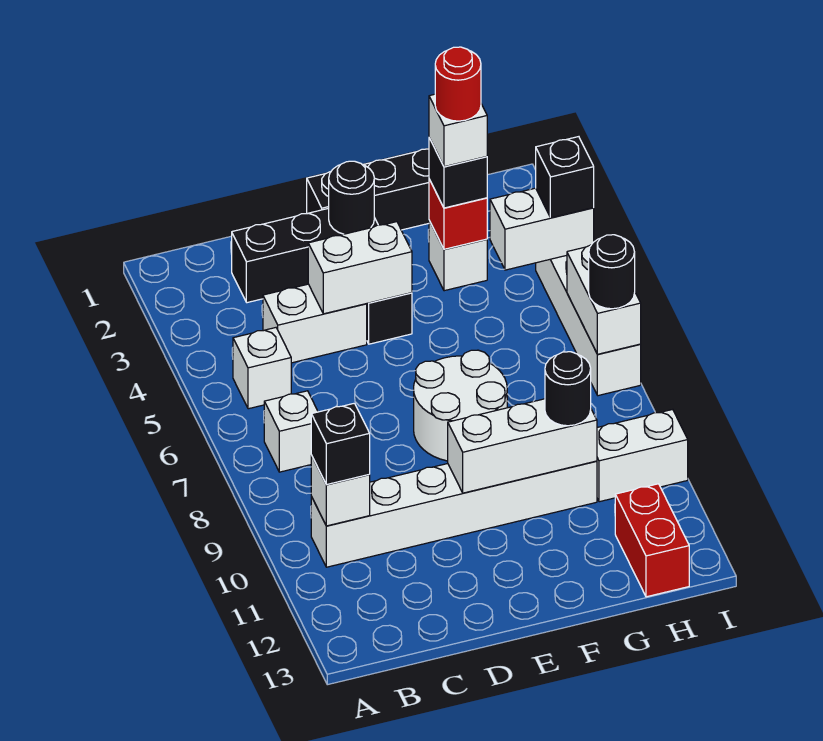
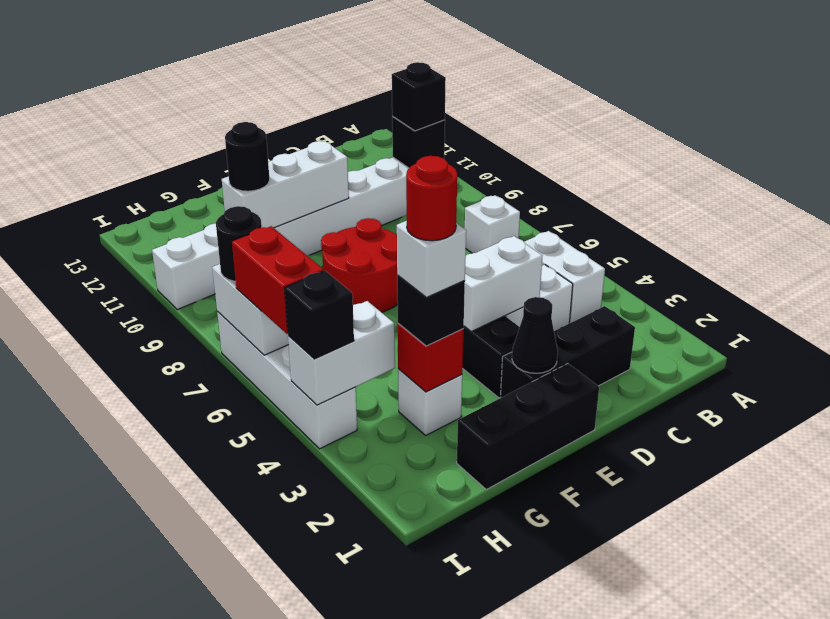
white brick B5 level 1 -> white brick B4:B5 level 1
white brick B10 level 2 -> black brick B10 level 2
black round brick E2 level 2 -> black cone E2 level 2
white round brick E7:F8 level 1 -> red round brick E7:F8 level 1
red brick H12:H13 level 1 -> red brick I5:I6 level 3

